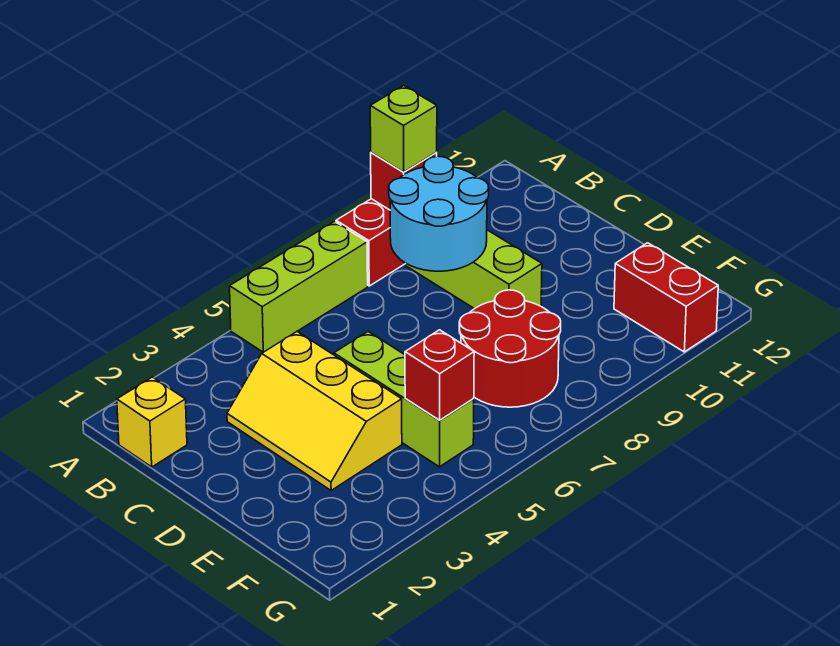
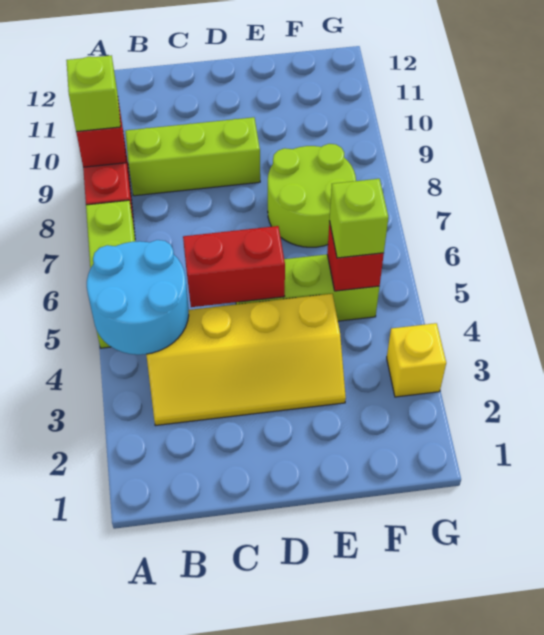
yellow brick B1 level 1 -> yellow brick G3 level 1
cyan round brick B8:C9 level 2 -> cyan round brick A4:B5 level 2
yellow slope C3:E4 level 1 top 4 -> yellow slope B3:E4 level 1 top 4
red round brick E7:F8 level 1 -> lime round brick E7:F8 level 1
none -> lime brick F5 level 3
red brick F11:G11 level 1 -> red brick C5:D5 level 2

